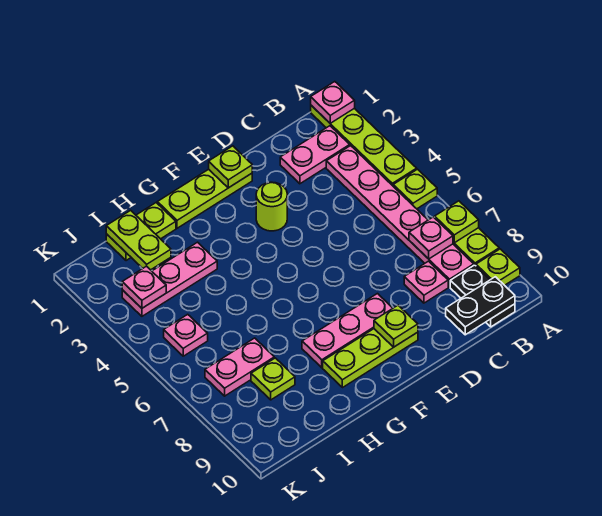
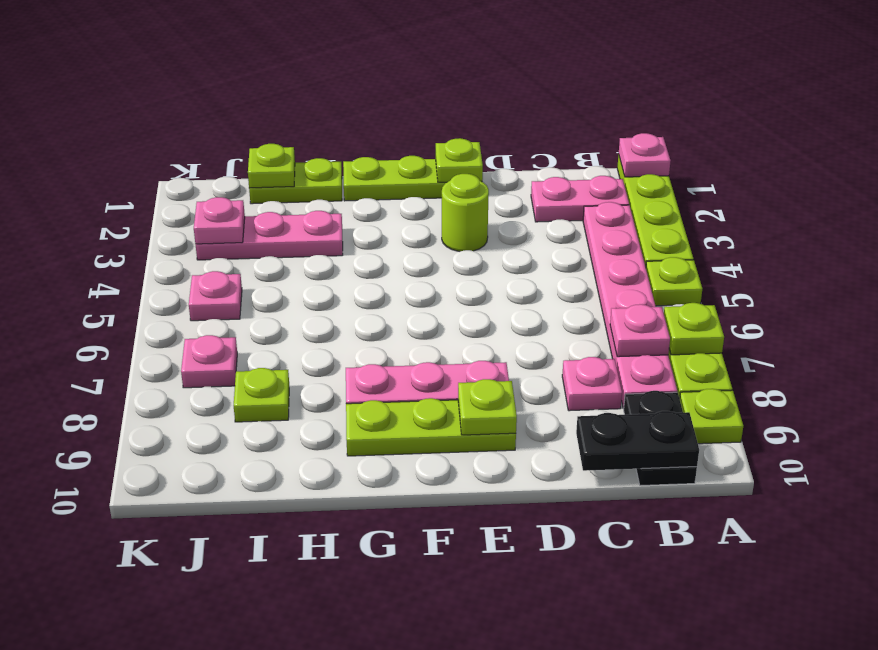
lime plate I1:I2 level 2 -> lime plate I1 level 2
pink plate I7:J7 level 1 -> pink plate J7 level 1

